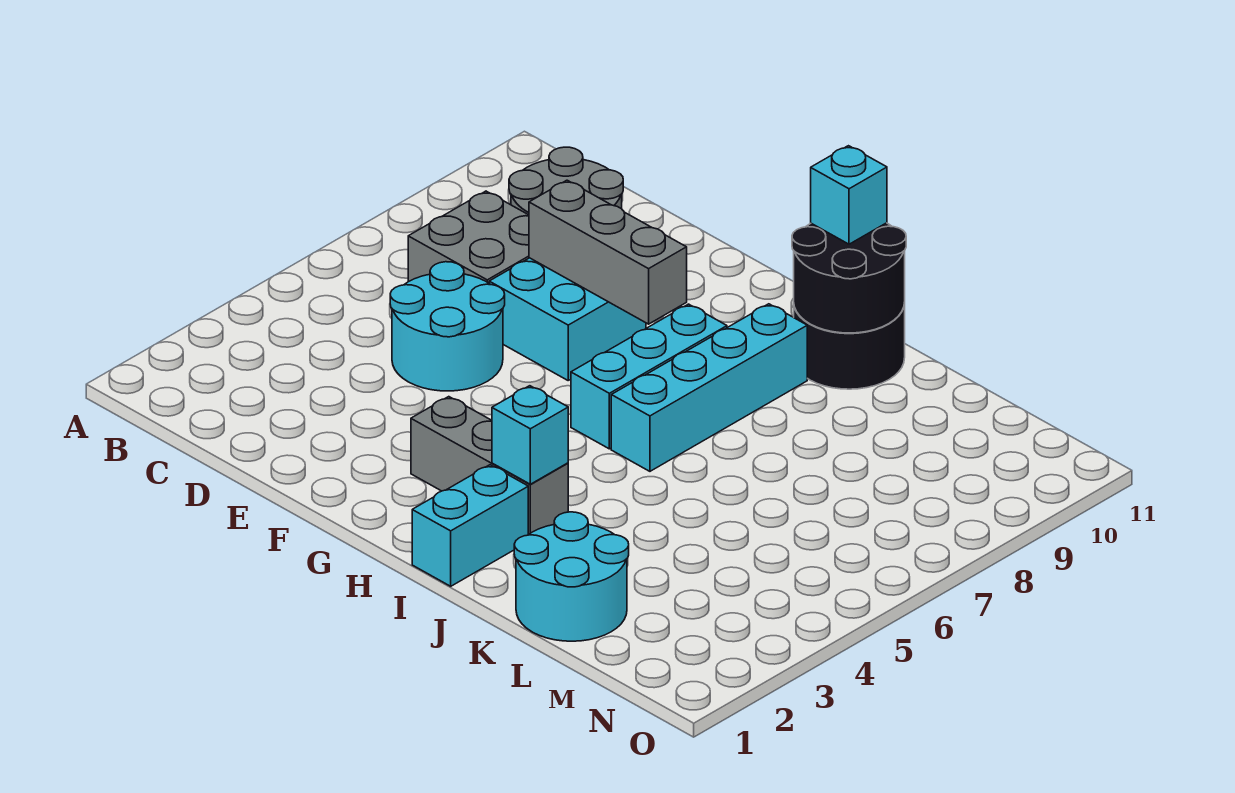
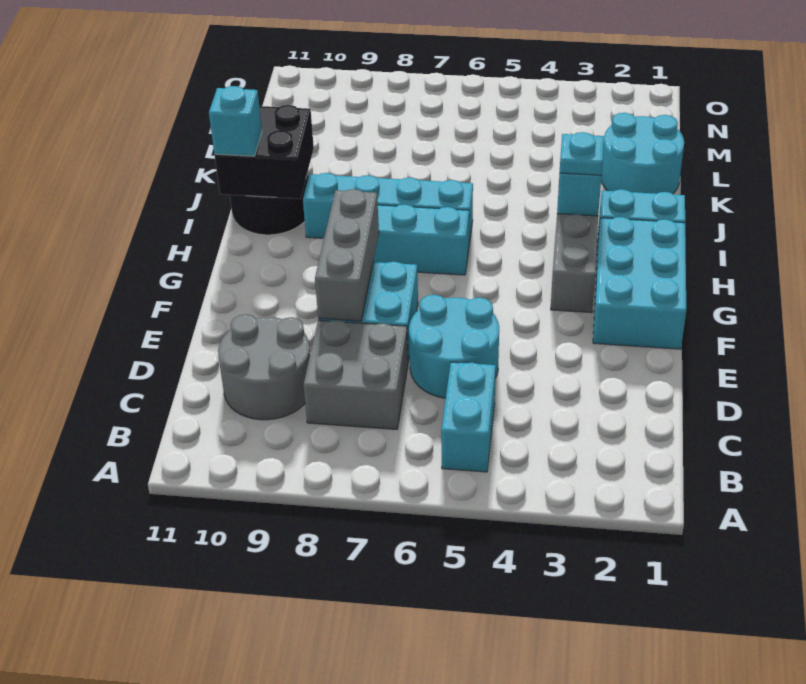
none -> cyan brick B5:C5 level 1
none -> cyan brick F1:H2 level 1
none -> cyan plate I3 level 3
black round brick I10:J11 level 2 -> black brick I10:J11 level 2

